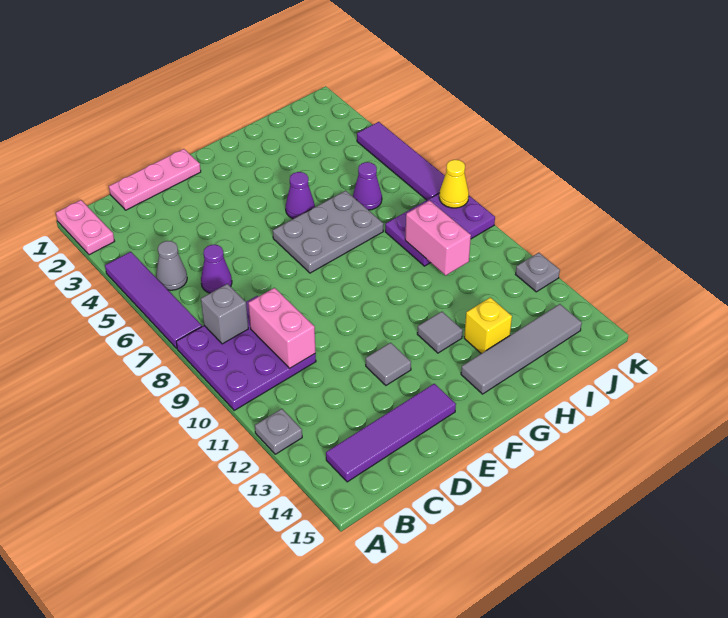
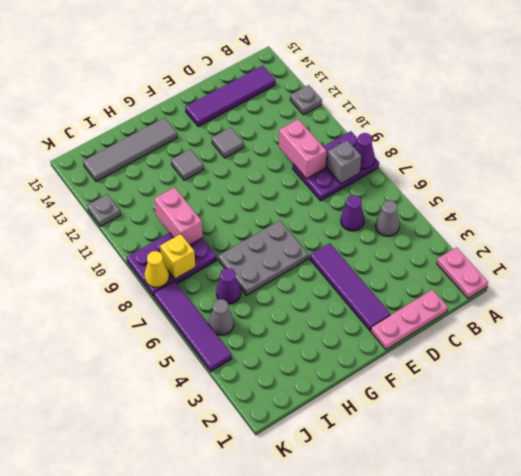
purple tile A4:A7 level 1 -> purple tile E2:E5 level 1
purple plate A8:C10 level 1 -> purple plate A8:C9 level 1
purple cone G5 level 1 -> purple cone A8 level 2
yellow brick H13 level 1 -> yellow brick J8 level 2
none -> grey cone J5 level 1

